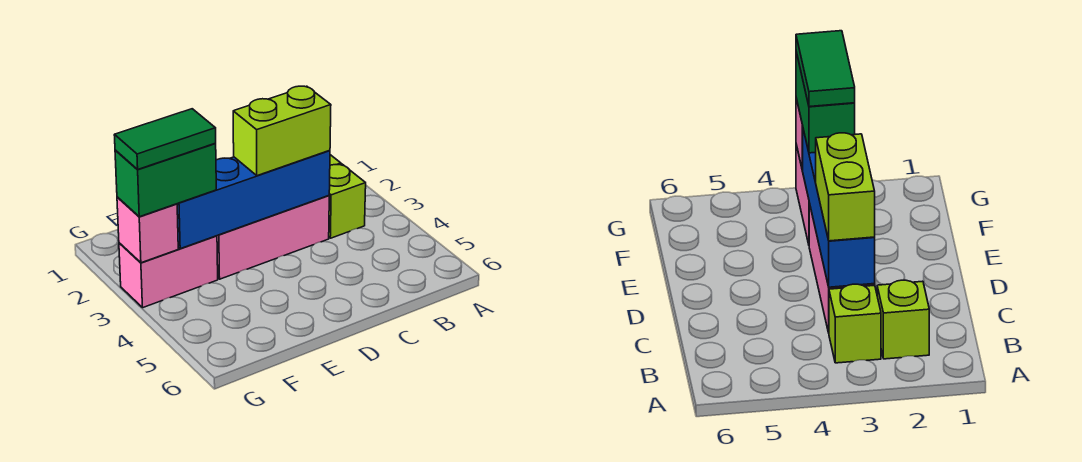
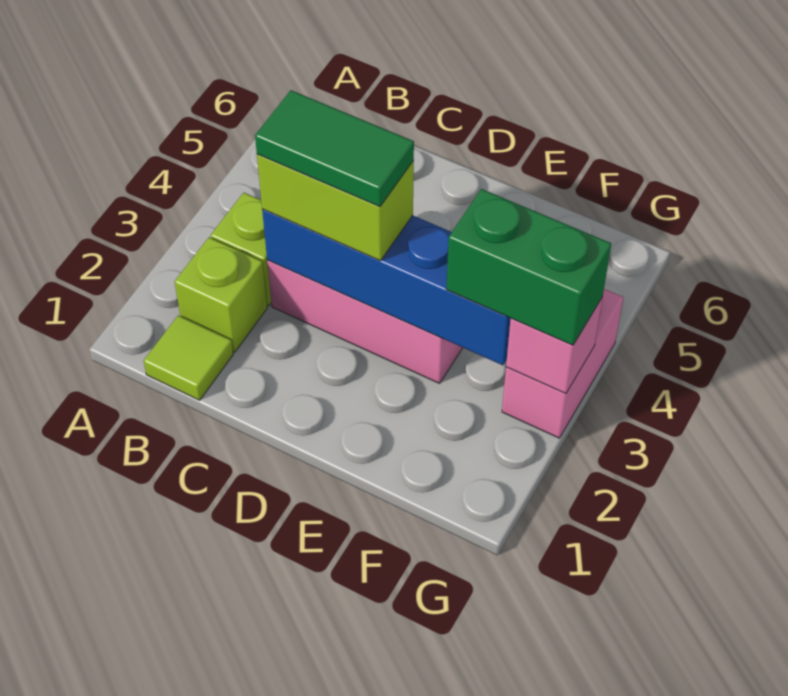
none -> lime tile B1 level 1
pink brick F3:G3 level 1 -> pink brick G3:G4 level 1
green tile F3:G3 level 4 -> green tile C3:D3 level 4

